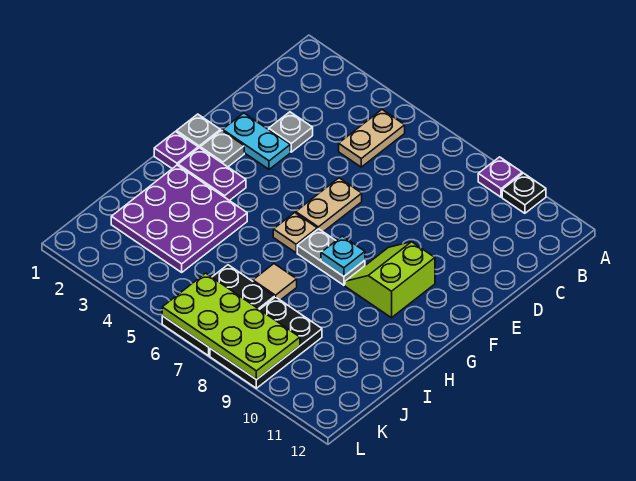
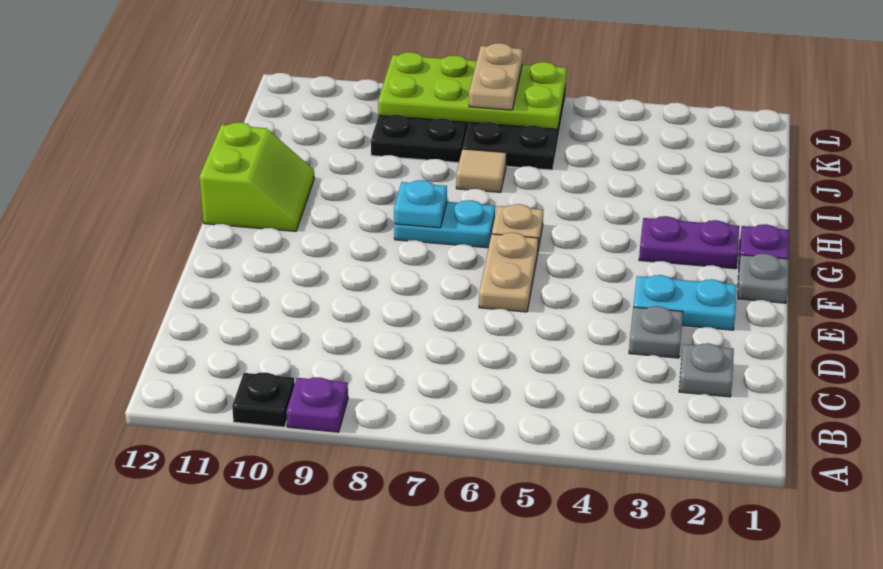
tan plate B5:C5 level 1 -> tan plate K7:L7 level 3
grey plate F2 level 1 -> grey plate C2 level 1
lime slope F9:G10 level 1 top 10 -> lime slope G11:H12 level 1 top 12
grey plate G7:G8 level 1 -> cyan plate G7:G8 level 1
purple plate H2:J4 level 1 -> none

